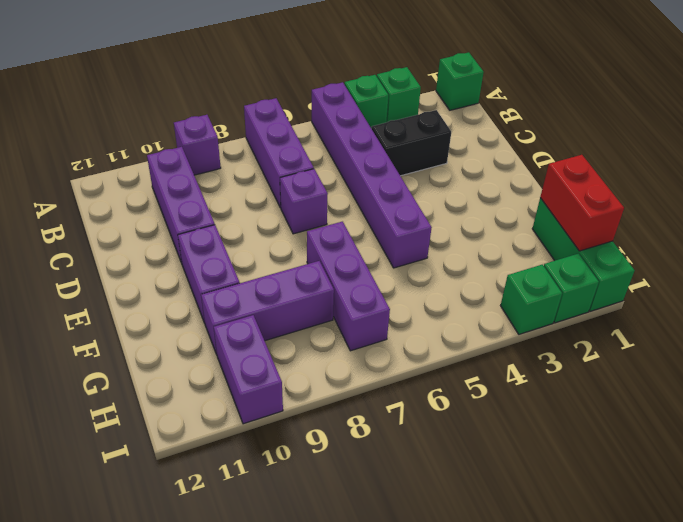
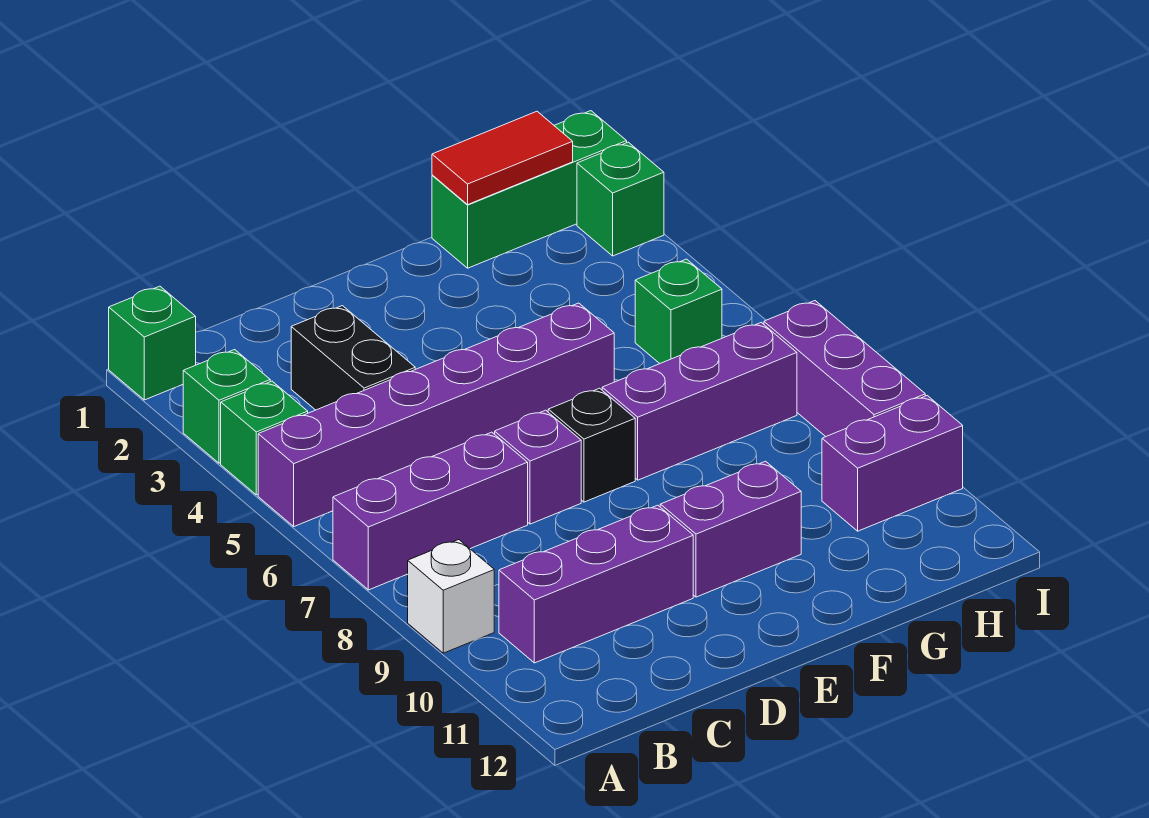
purple brick A9 level 1 -> white brick A9 level 1
none -> black brick E7 level 1
red brick G1:H1 level 2 -> red tile G1:H1 level 2
purple brick G8:G10 level 1 -> purple brick I7:I9 level 1
green brick I3 level 1 -> green brick H5 level 1

